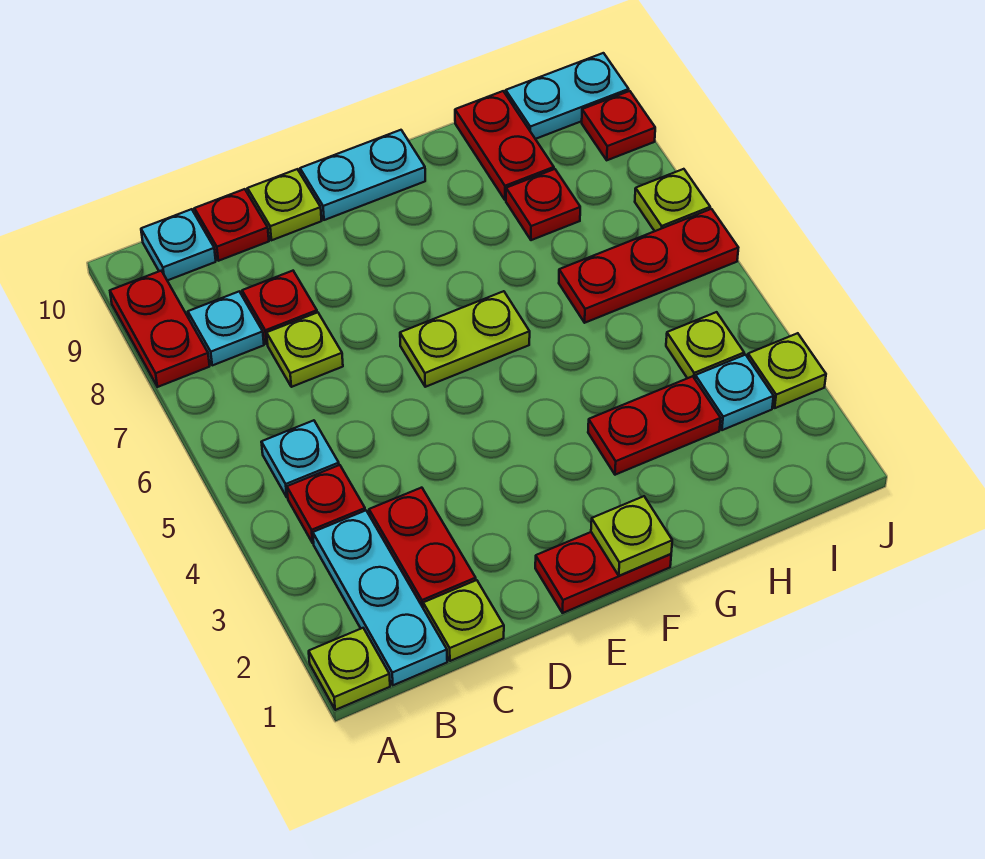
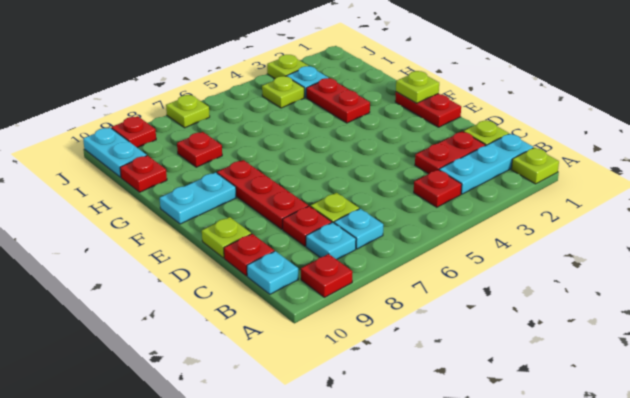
red plate A8:A9 level 1 -> red plate A9 level 1
cyan plate B5 level 1 -> cyan plate B7 level 1
lime plate E6:F6 level 1 -> none
cyan plate E10:F10 level 1 -> cyan plate F9:F10 level 1
red plate H6:J6 level 1 -> red plate D8:F8 level 1
red plate H9:H10 level 1 -> red plate H10 level 1

